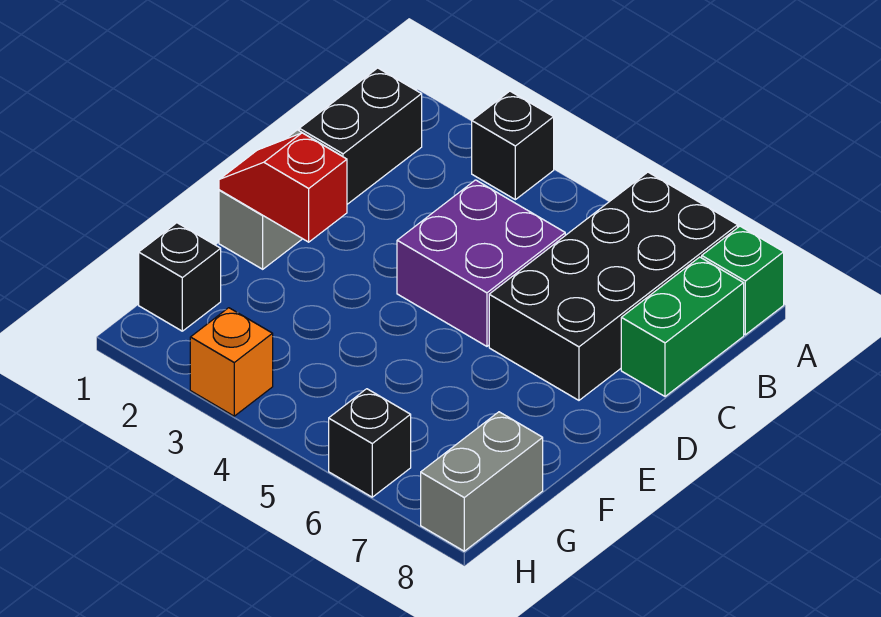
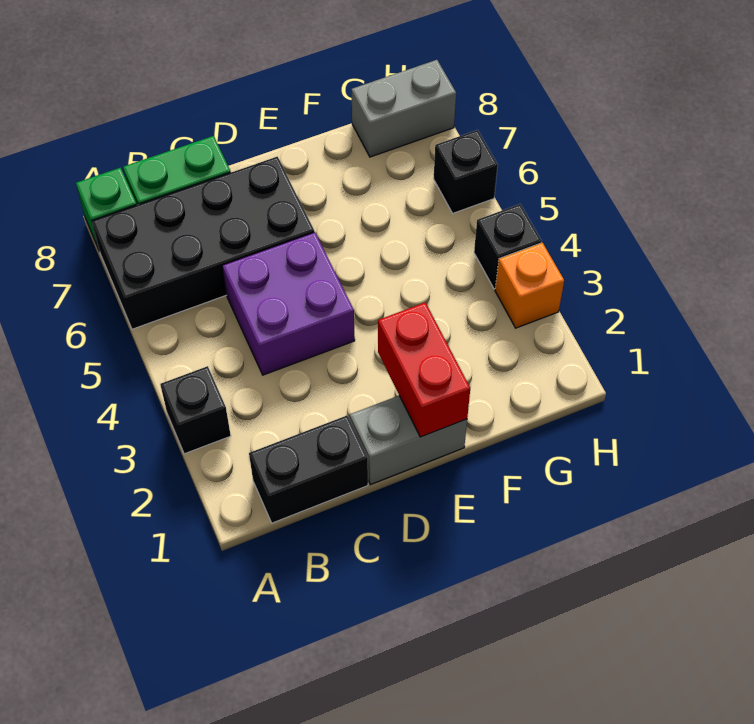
red slope E1:E2 level 2 top 2 -> red brick E1:E2 level 2
black brick G1 level 1 -> black brick H4 level 1

